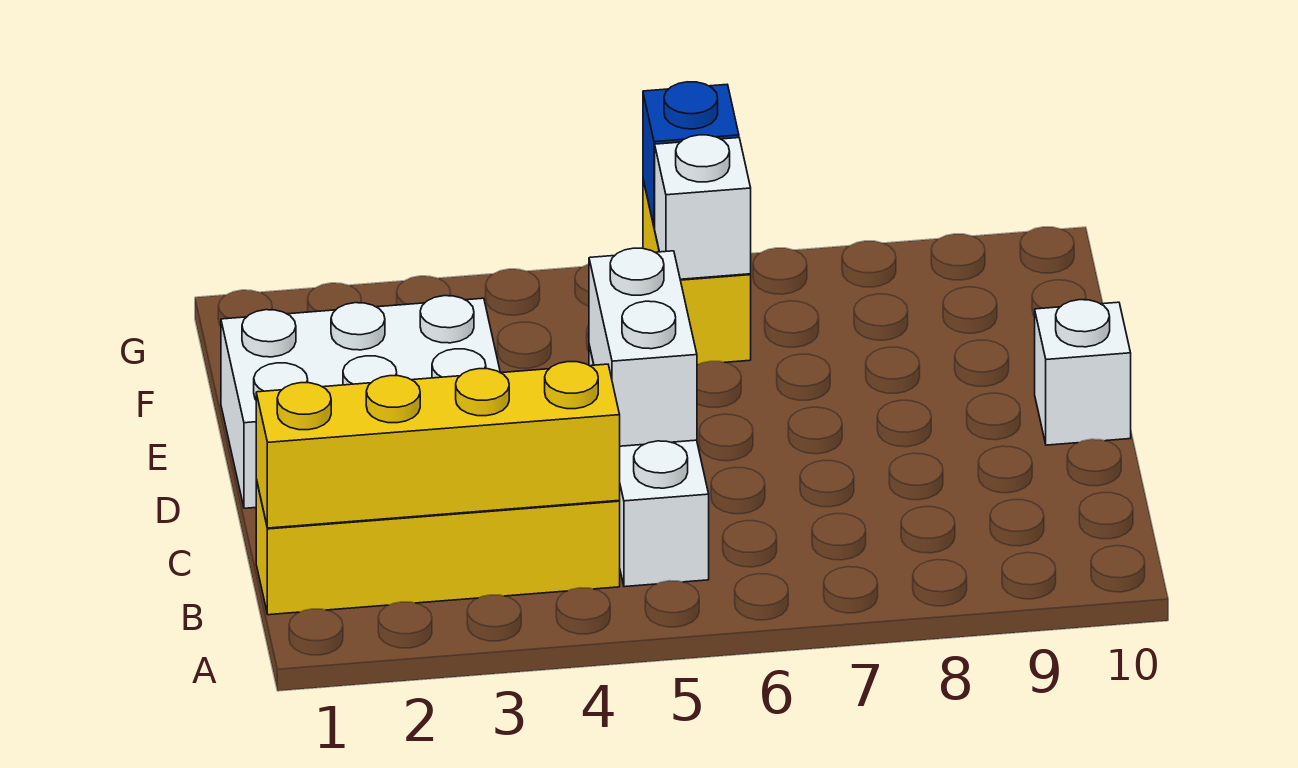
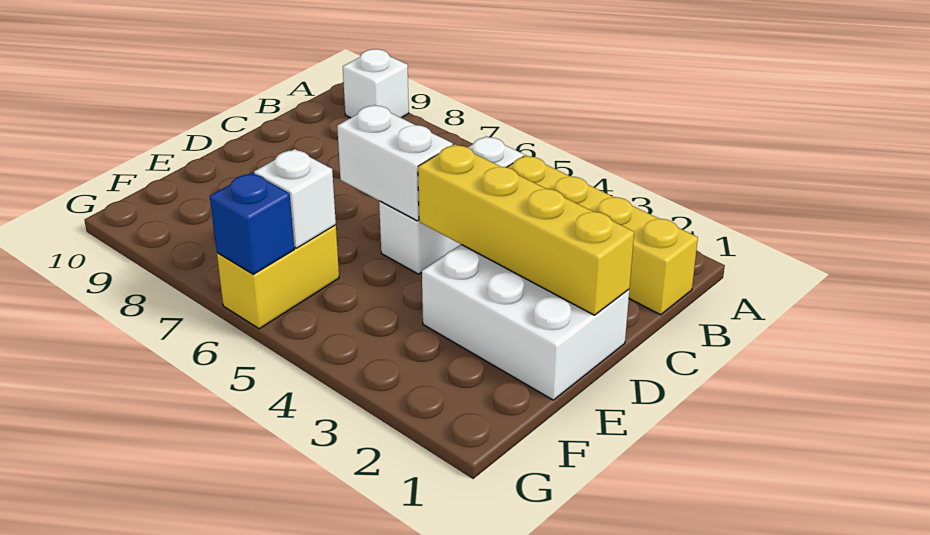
yellow brick B1:B4 level 2 -> yellow brick D1:D4 level 2
white brick C5:D5 level 2 -> white brick D5:D6 level 2
white brick D10 level 1 -> white brick A9 level 1

